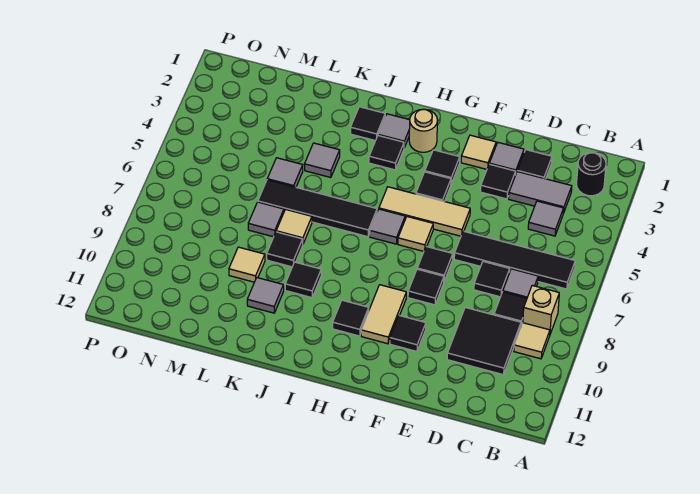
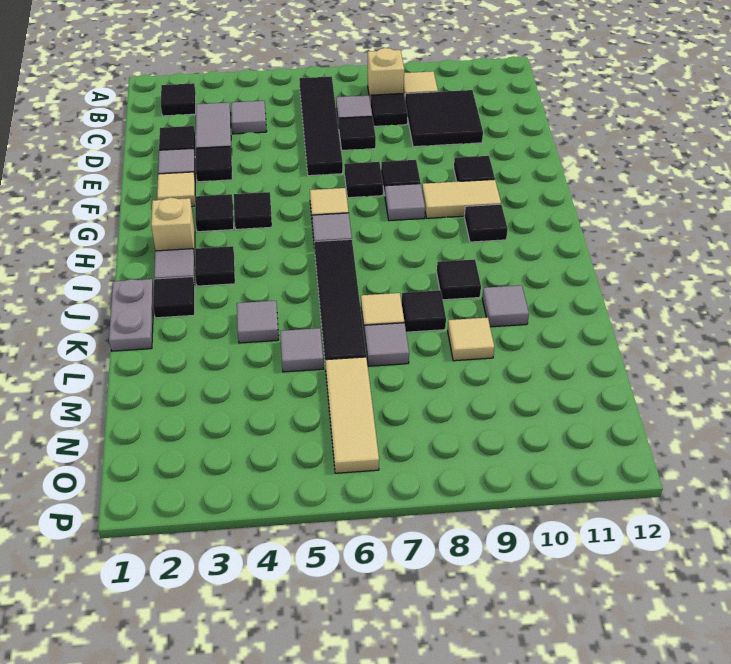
black round brick B2 level 1 -> black tile B2 level 1
tan tile F5:H5 level 1 -> tan tile M6:O6 level 1
none -> grey tile G8 level 1
tan round brick H2 level 1 -> tan brick H2 level 1
none -> grey plate J1:K1 level 1

